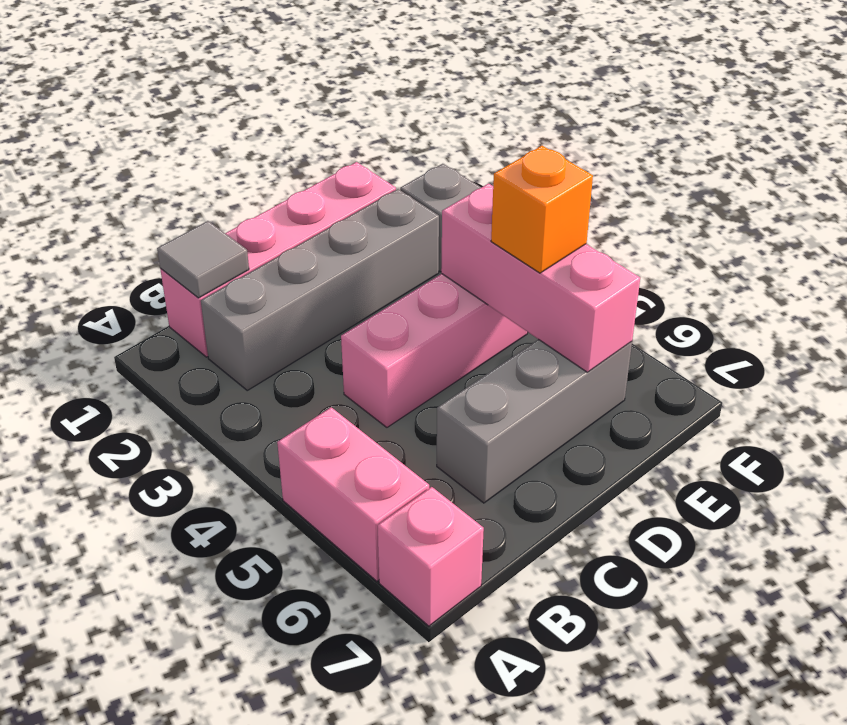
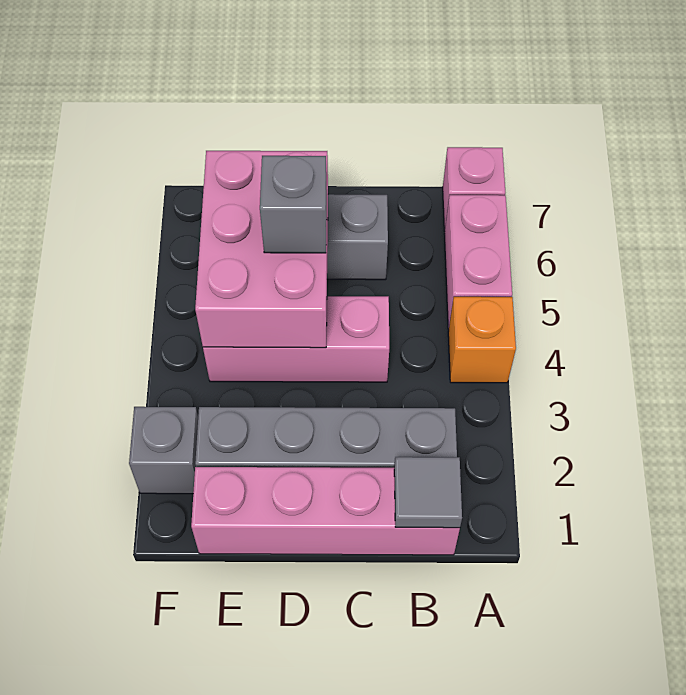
none -> grey brick D5 level 3
pink brick E4:E6 level 2 -> pink brick D4:E6 level 2
orange brick E5 level 3 -> orange brick A4 level 1

